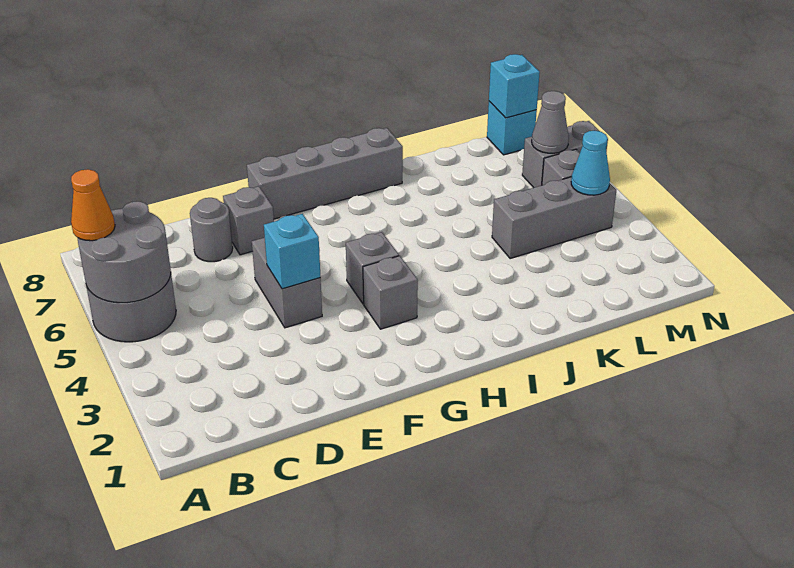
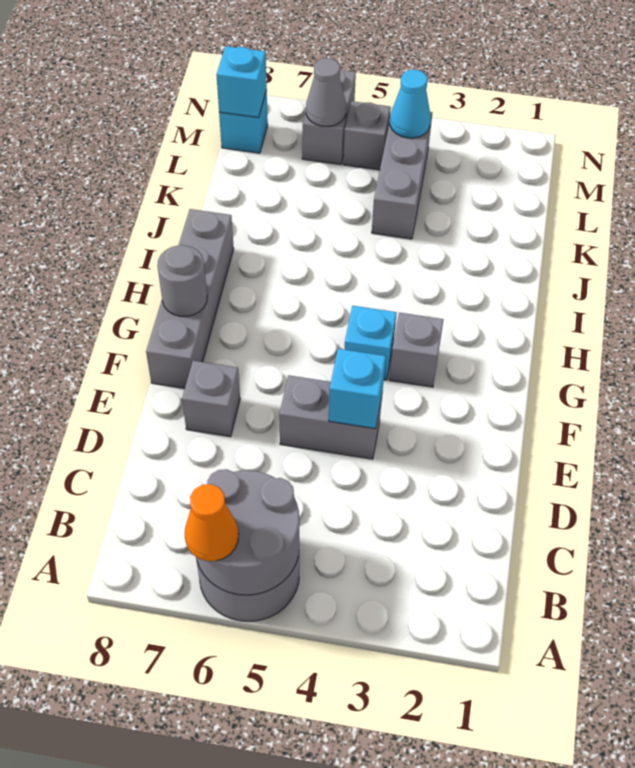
grey round brick D7 level 1 -> grey round brick G8 level 2
grey brick G4 level 1 -> cyan brick G4 level 1

